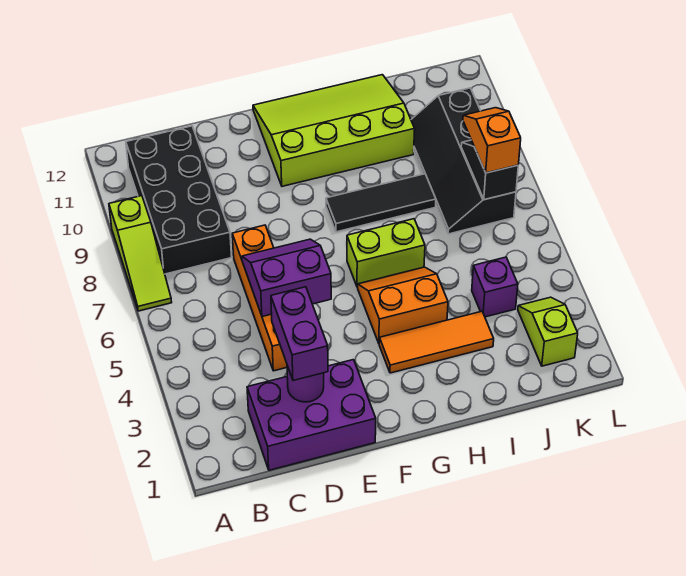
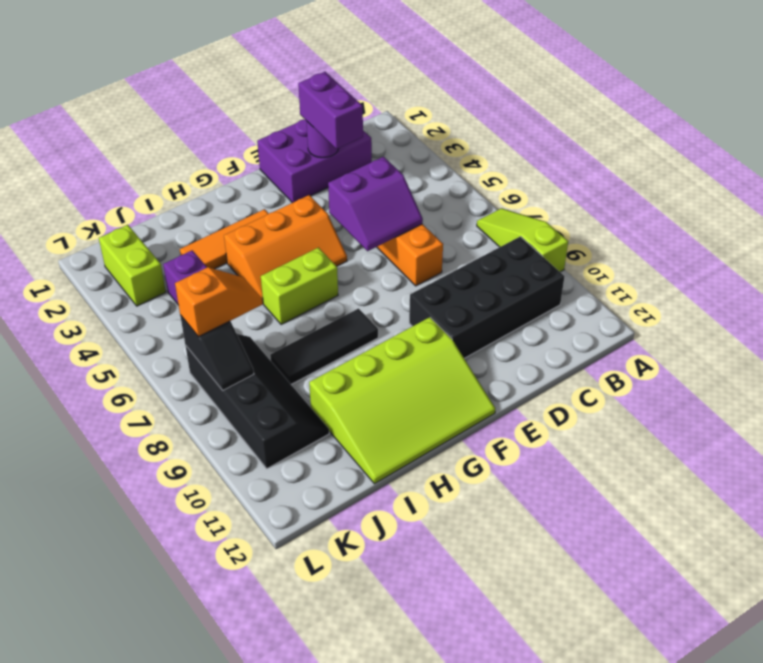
black brick B8:C11 level 1 -> black brick B9:E10 level 1
orange slope G4:H5 level 1 top 4 -> orange slope F4:H5 level 1 top 4
lime slope K2:K3 level 1 top 2 -> lime brick K2:K3 level 1
orange slope K7:K8 level 3 top 7 -> orange slope J7:K7 level 3 top K

